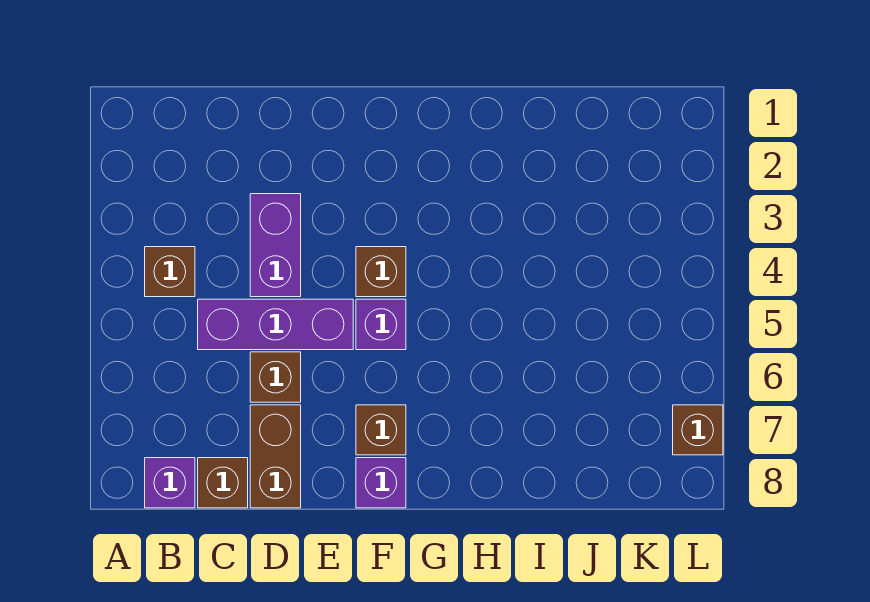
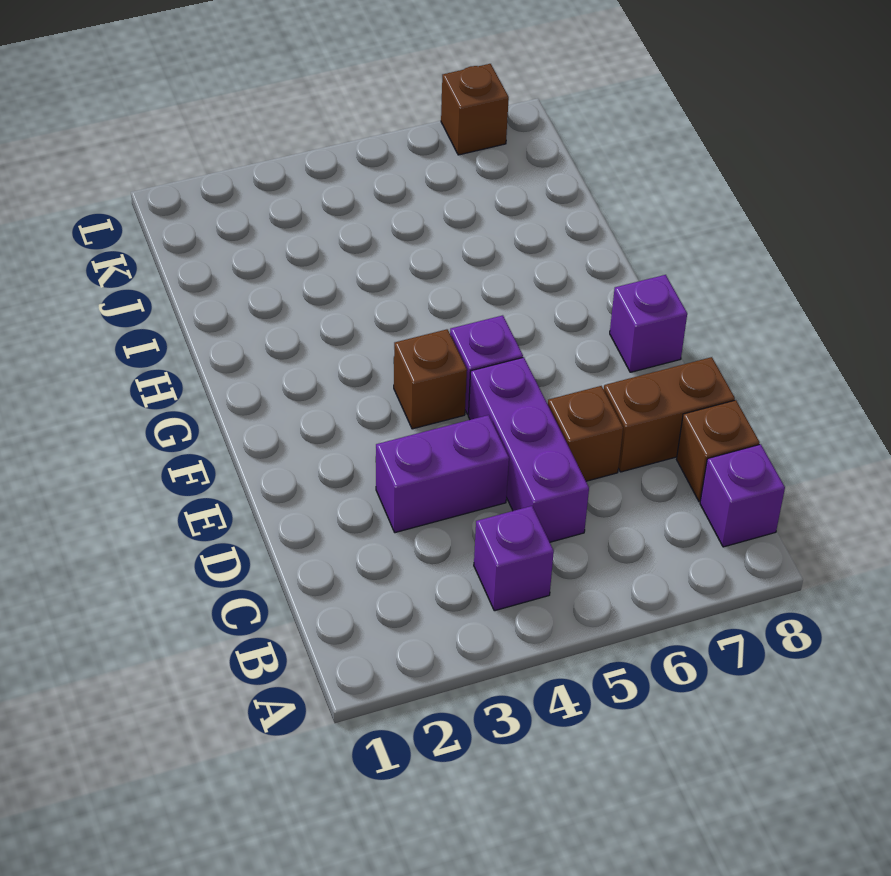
brown brick B4 level 1 -> purple brick B4 level 1
brown brick F7 level 1 -> none

